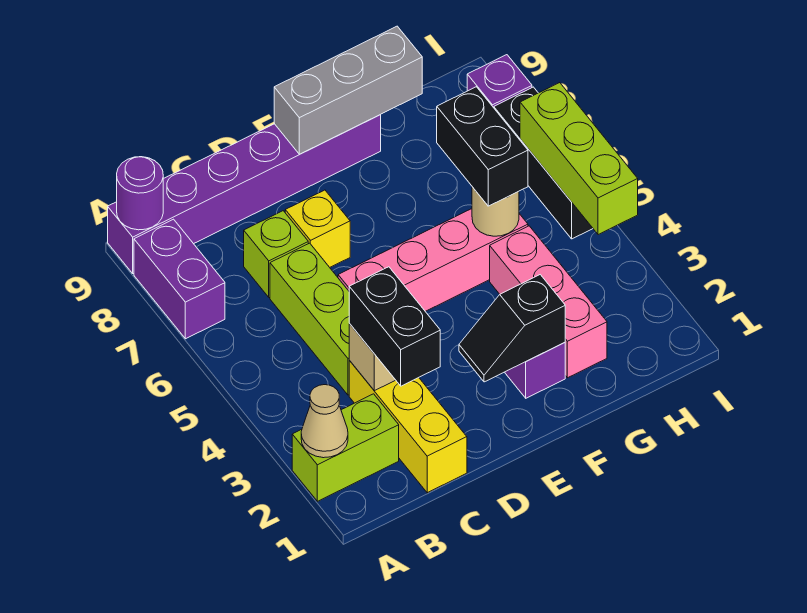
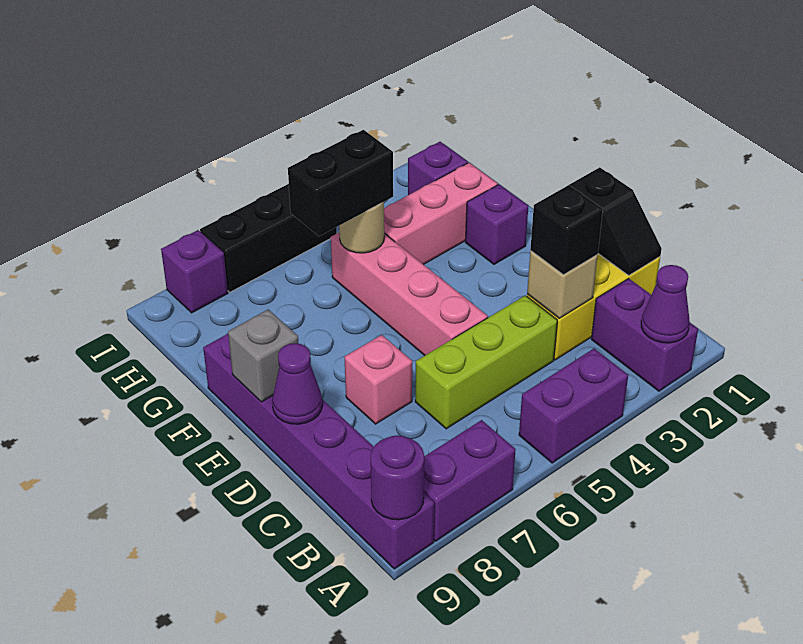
lime brick A2:B2 level 1 -> purple brick A2:B2 level 1
tan cone A2 level 2 -> purple cone A2 level 2
none -> purple brick A4:A5 level 1
black brick C2:C3 level 3 -> black brick C3 level 3
lime brick C7 level 1 -> none
yellow brick D7 level 1 -> pink brick D7 level 1
none -> purple cone D9 level 2
black slope E2:F2 level 2 top F -> black slope C1:D1 level 2 top D
grey brick E9:G9 level 2 -> grey brick E9 level 2
none -> purple brick H2 level 1
lime brick I4:I6 level 2 -> none

